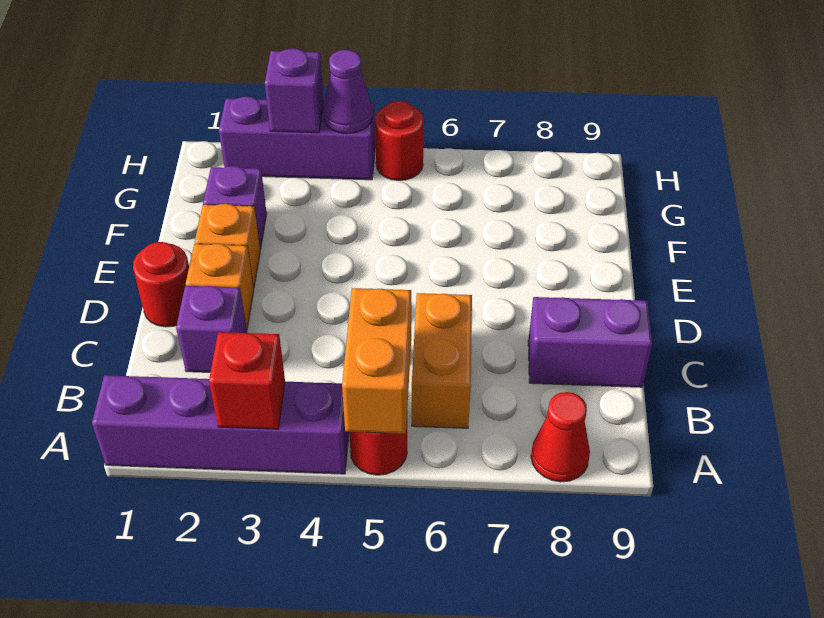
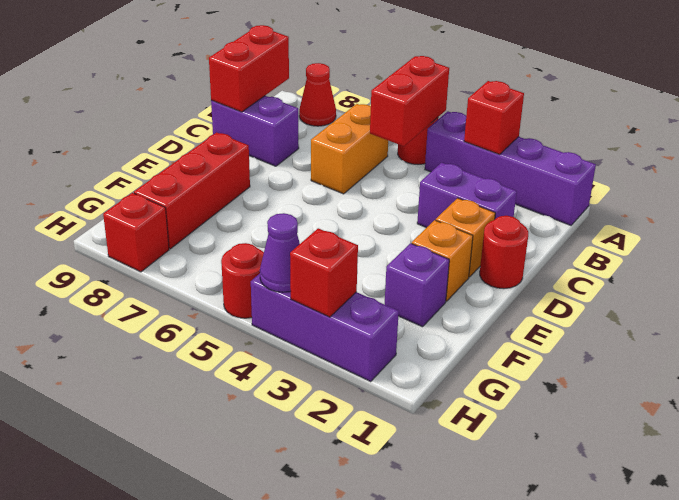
orange brick A5:B5 level 2 -> red brick A5:B5 level 2
none -> red brick B9:C9 level 2
purple brick C2 level 1 -> purple brick C2:C3 level 1
none -> red brick E8:G8 level 1
purple brick H3 level 2 -> red brick H3 level 2
none -> red brick H8 level 1

